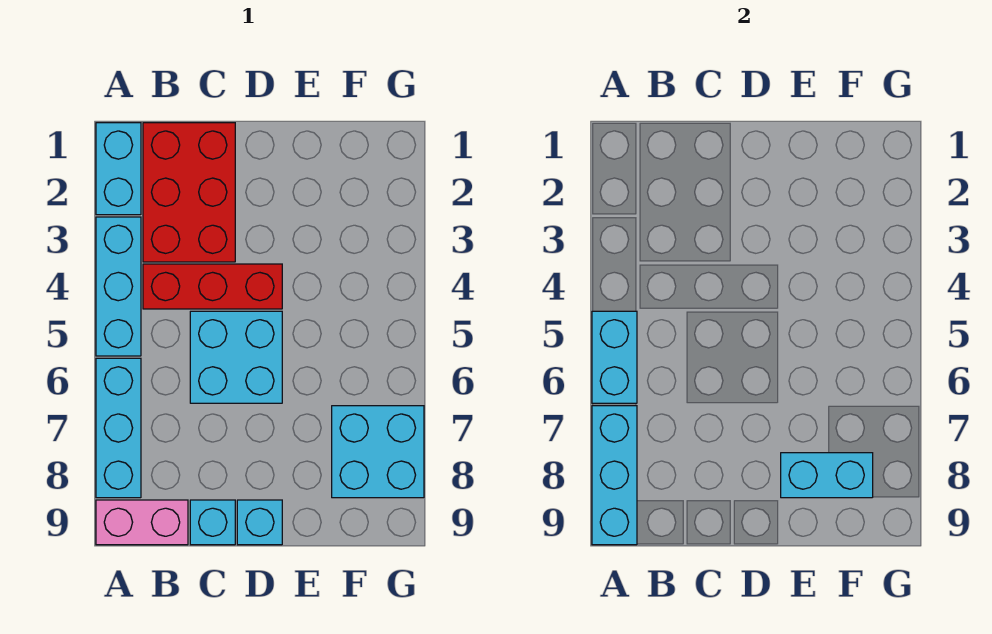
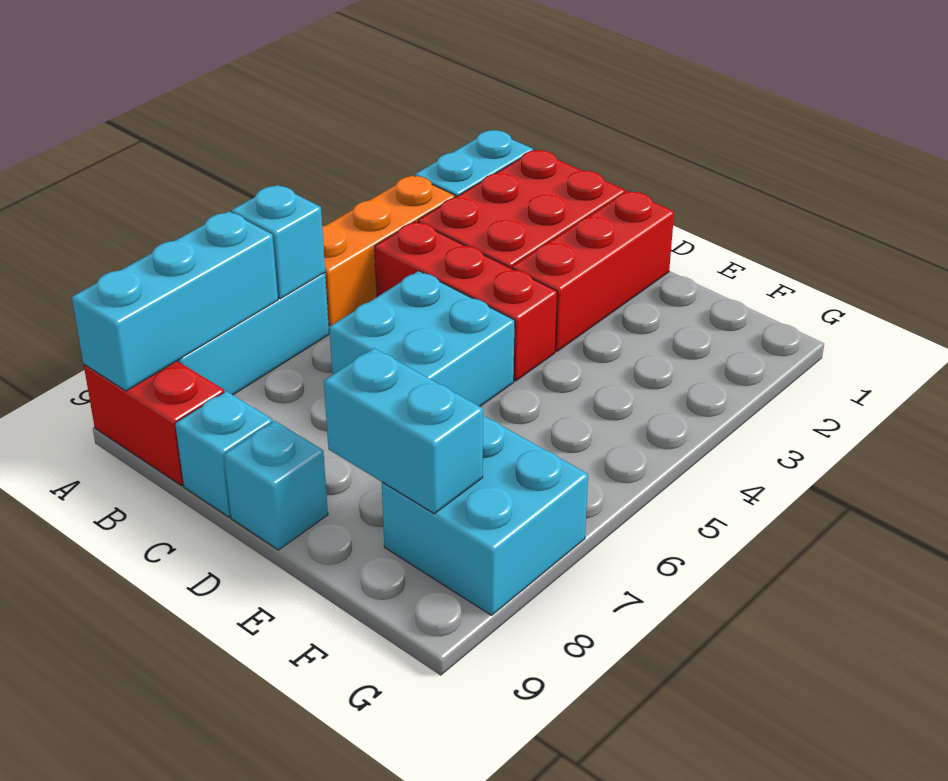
cyan brick A3:A5 level 1 -> orange brick A3:A5 level 1
cyan brick A5:A6 level 2 -> cyan brick A6 level 2
pink brick A9:B9 level 1 -> red brick A9:B9 level 1
none -> red brick D1:D3 level 1

